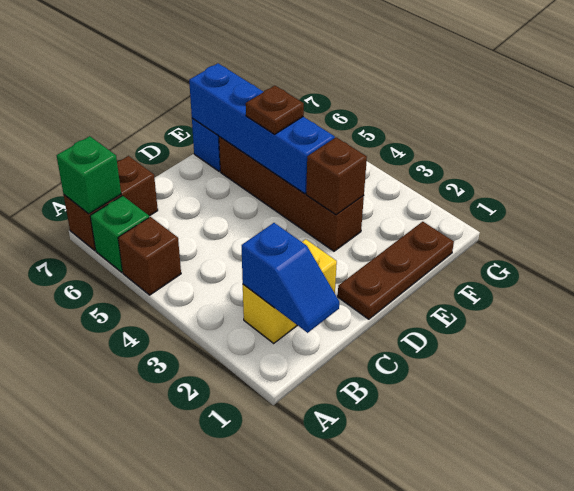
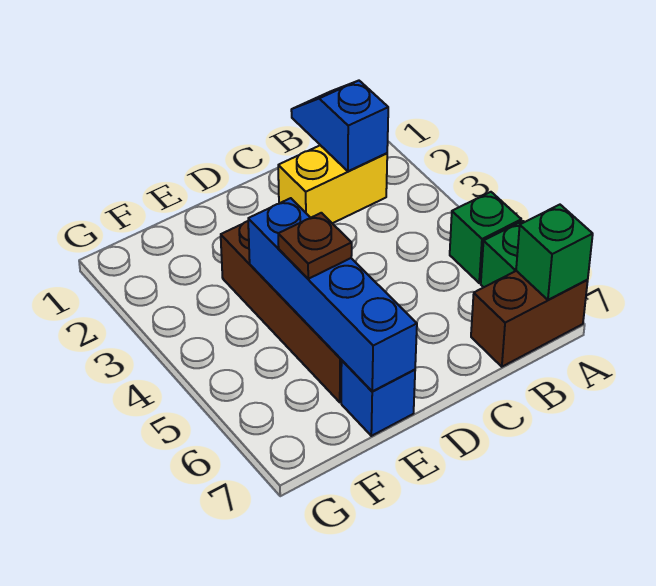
brown brick A5 level 1 -> green brick A5 level 1
brown plate D1:F1 level 1 -> none
brown brick E3 level 2 -> none

